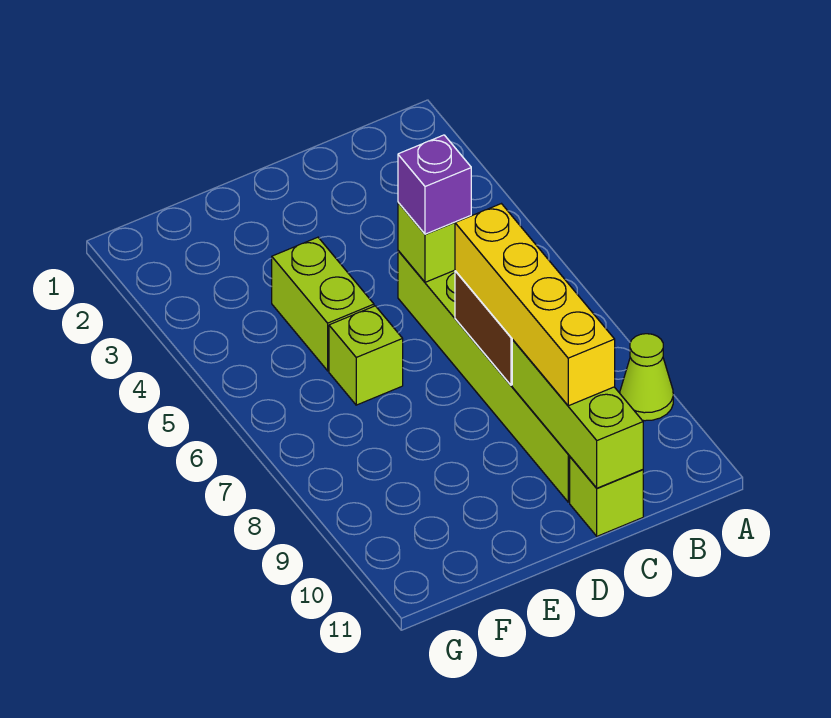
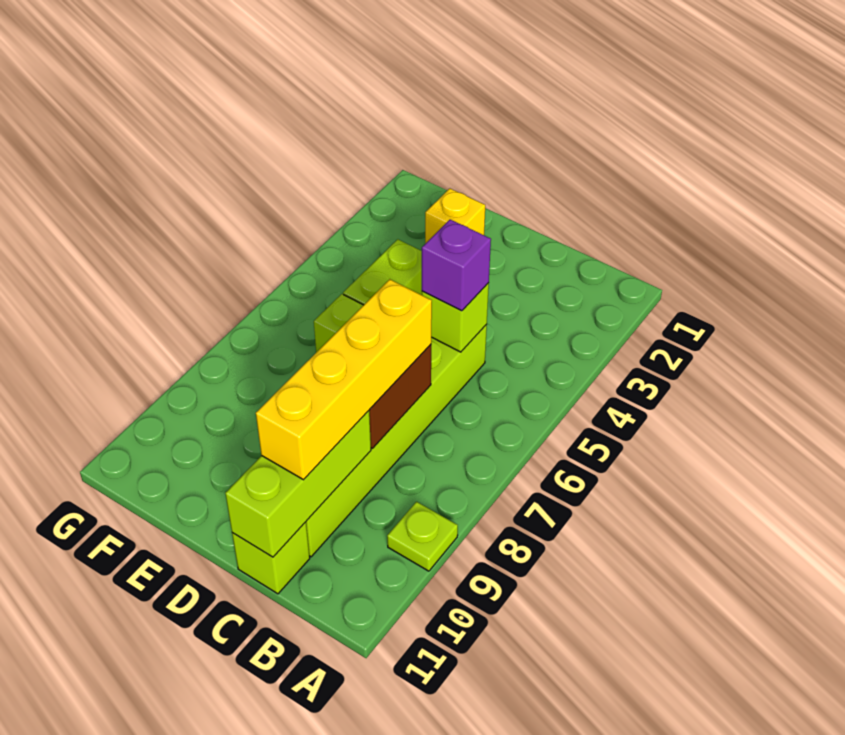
lime cone A9 level 1 -> lime plate A9 level 1
none -> yellow brick E2 level 1

